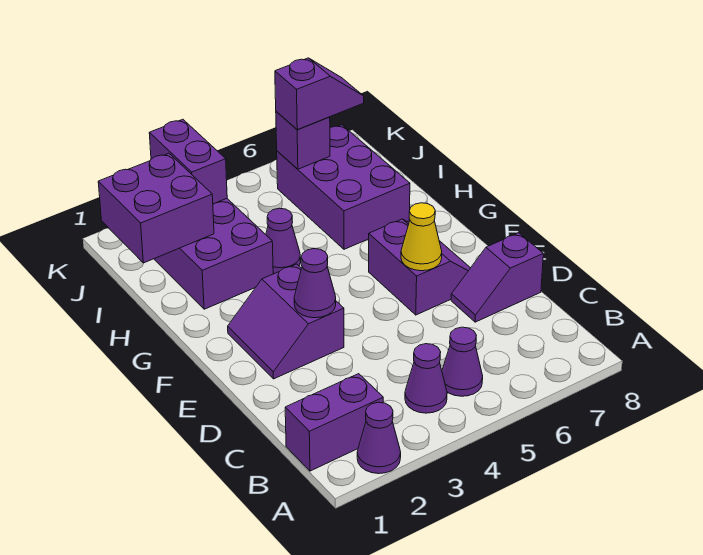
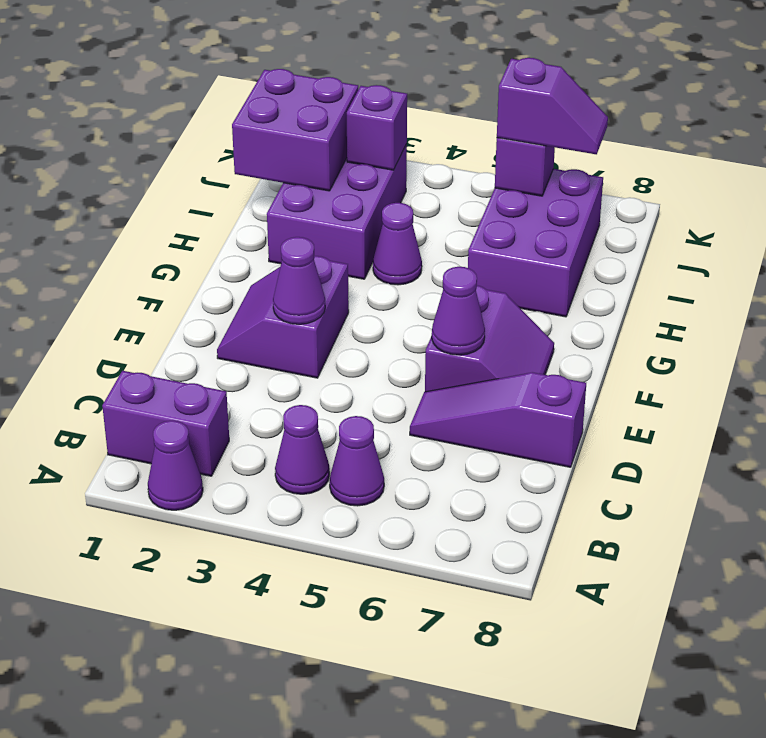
purple slope D7:D8 level 1 top 8 -> purple slope D6:D8 level 1 top 8
yellow cone E6 level 2 -> purple cone E6 level 2
purple brick J3:K3 level 2 -> purple brick J3 level 2

